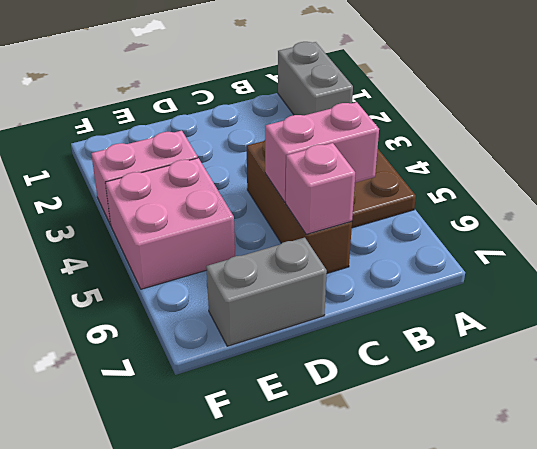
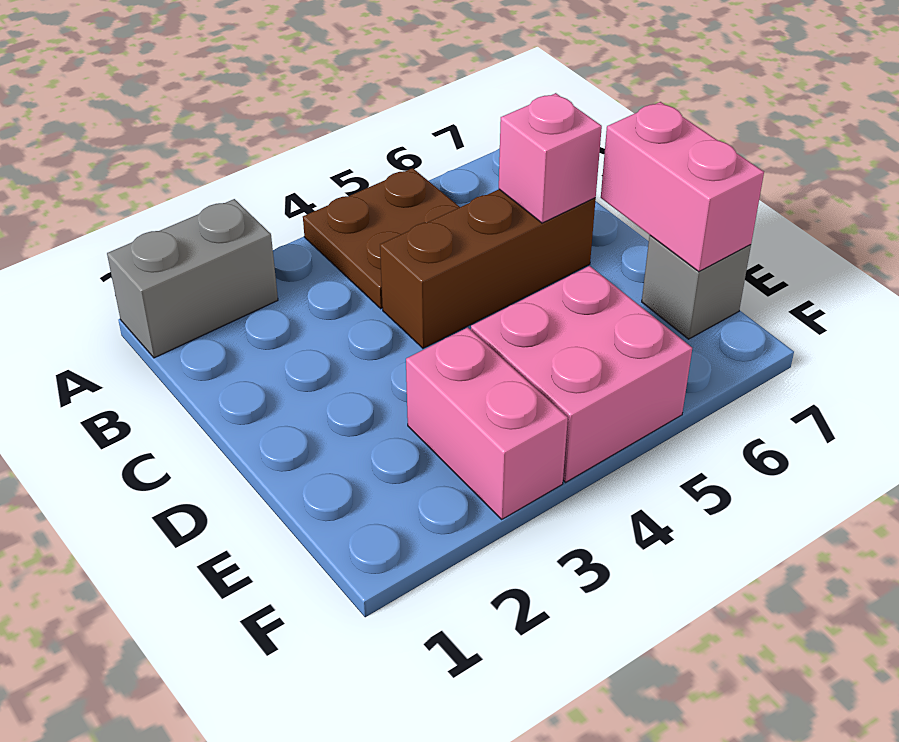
pink brick B5:C5 level 2 -> pink brick D7:E7 level 2
grey brick D7:E7 level 1 -> grey brick E7 level 1

